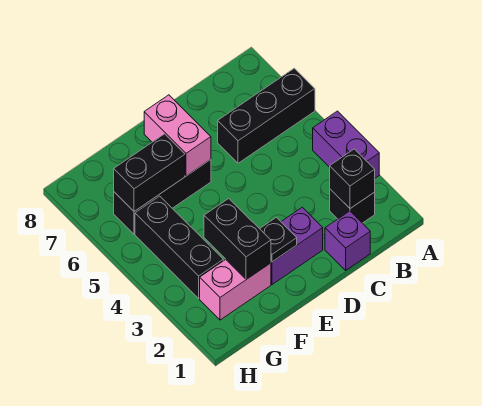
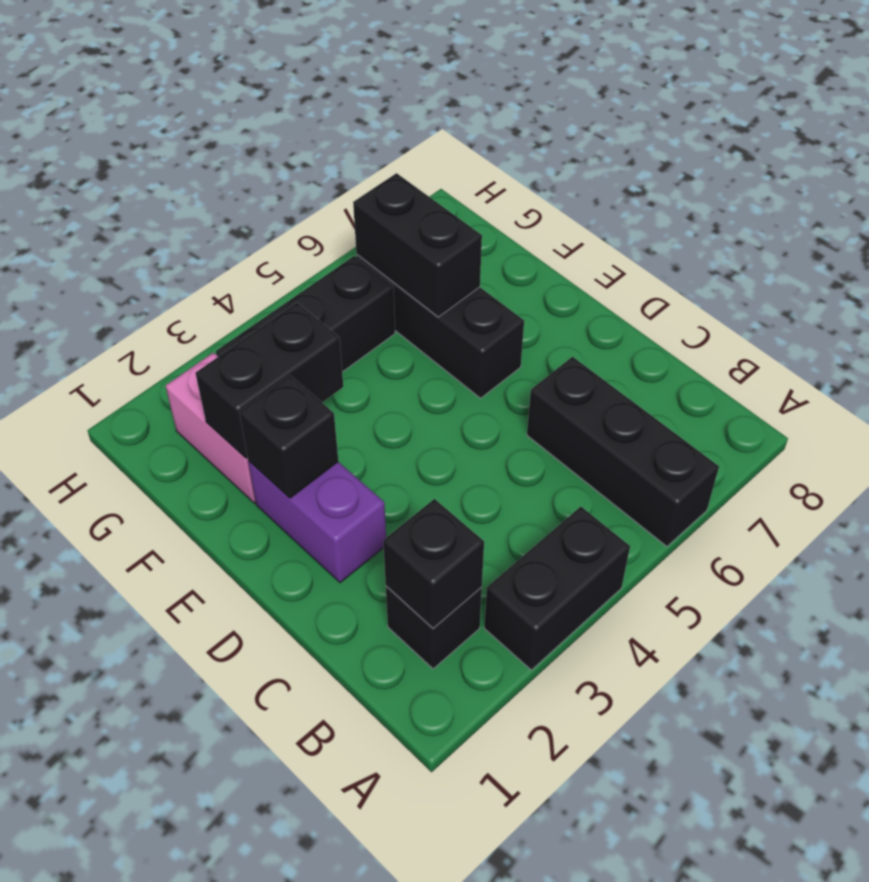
purple brick A3:A4 level 1 -> black brick A3:A4 level 1
purple brick C1 level 1 -> none
black plate E2 level 2 -> black brick E2 level 2
pink brick E6:E7 level 2 -> none

